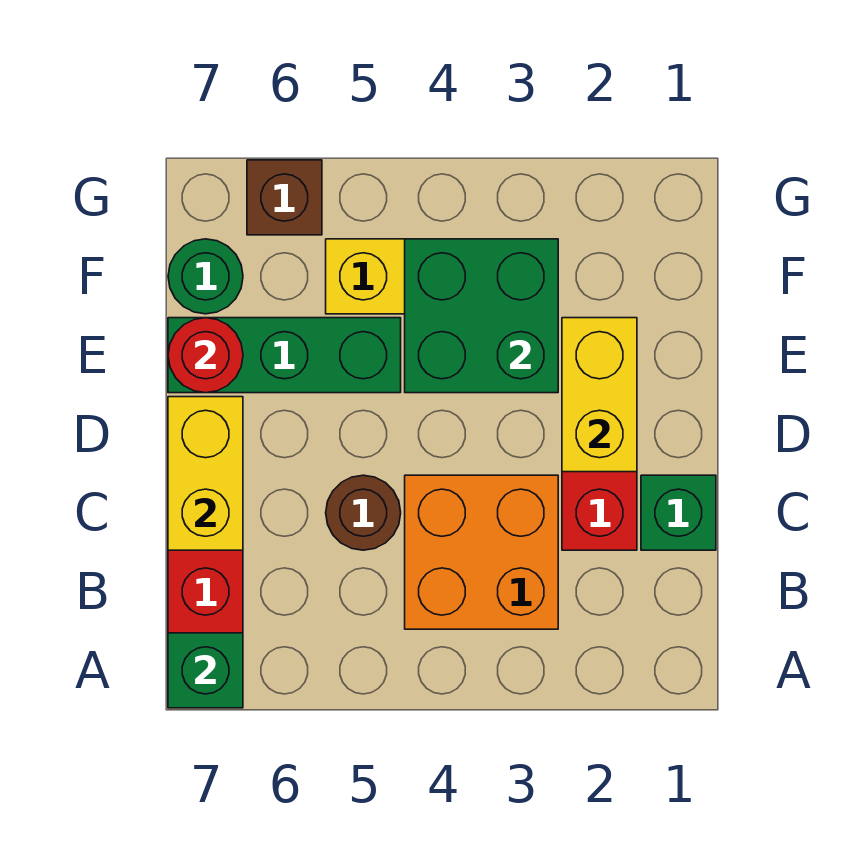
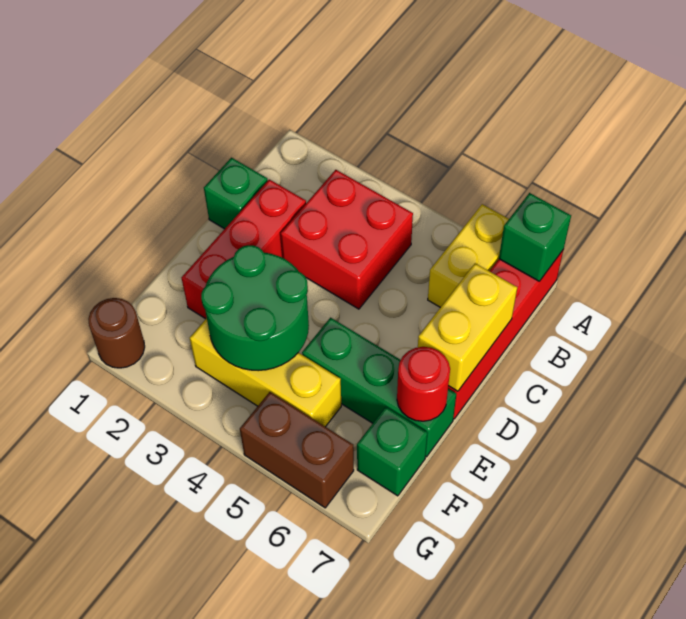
orange brick B3:C4 level 1 -> red brick B3:C4 level 1
brown round brick C5 level 1 -> brown round brick G1 level 1
yellow brick D2:E2 level 2 -> yellow brick A6:B6 level 1
green brick E3:F4 level 2 -> green round brick E3:F4 level 2
green round brick F7 level 1 -> green brick F7 level 1
brown brick G6 level 1 -> brown brick G5:G6 level 1

